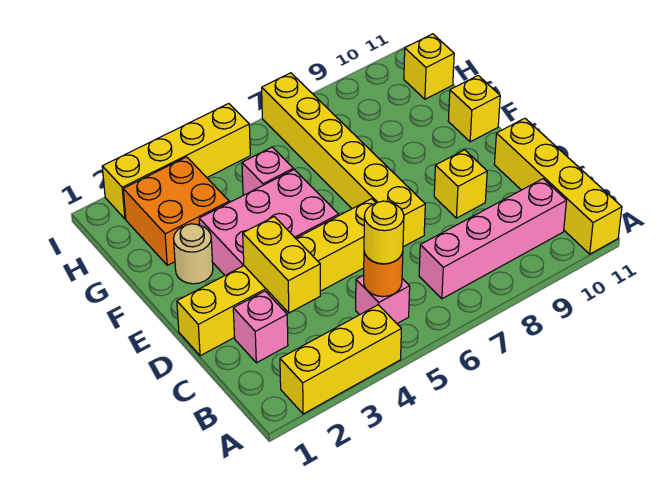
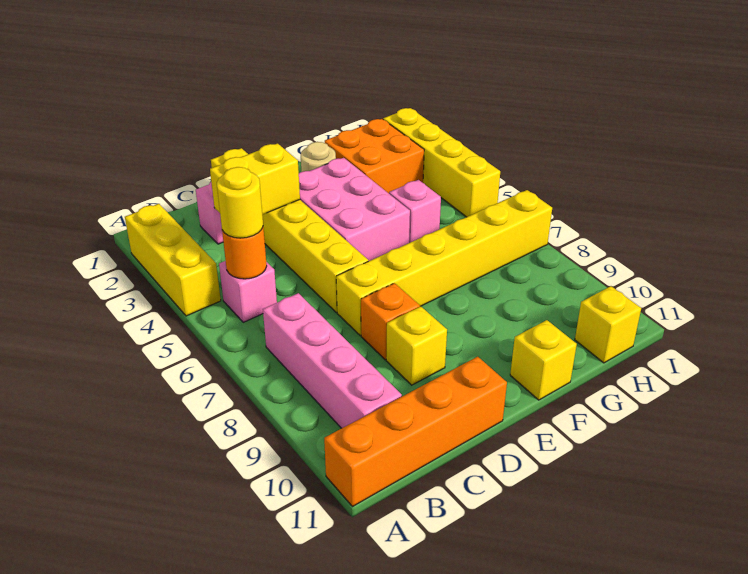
yellow brick A11:D11 level 1 -> orange brick A11:D11 level 1
none -> orange brick D8 level 1

